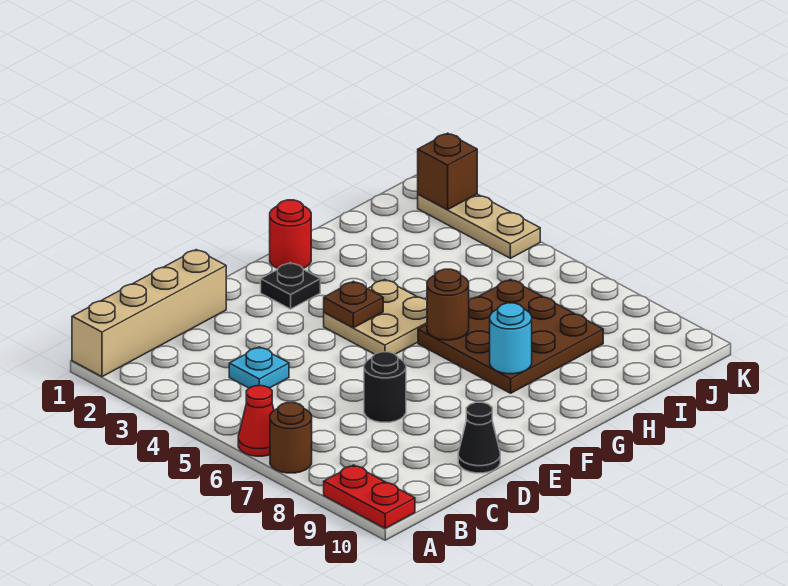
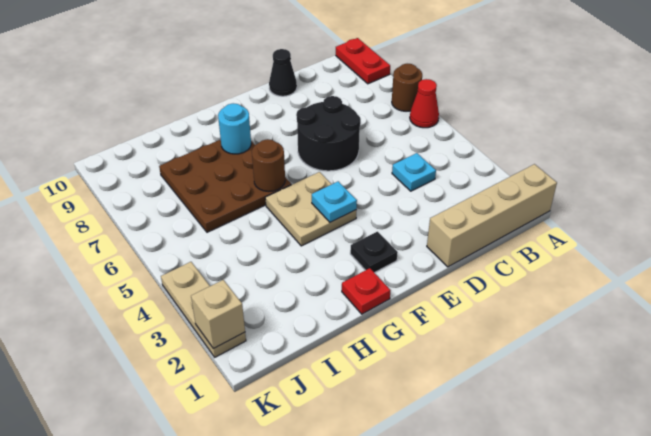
black round brick D7 level 1 -> black round brick D6:E7 level 1
brown plate F4 level 2 -> cyan plate F4 level 2
red round brick G1 level 1 -> red plate G1 level 1
brown brick K2 level 2 -> tan brick K2 level 2

